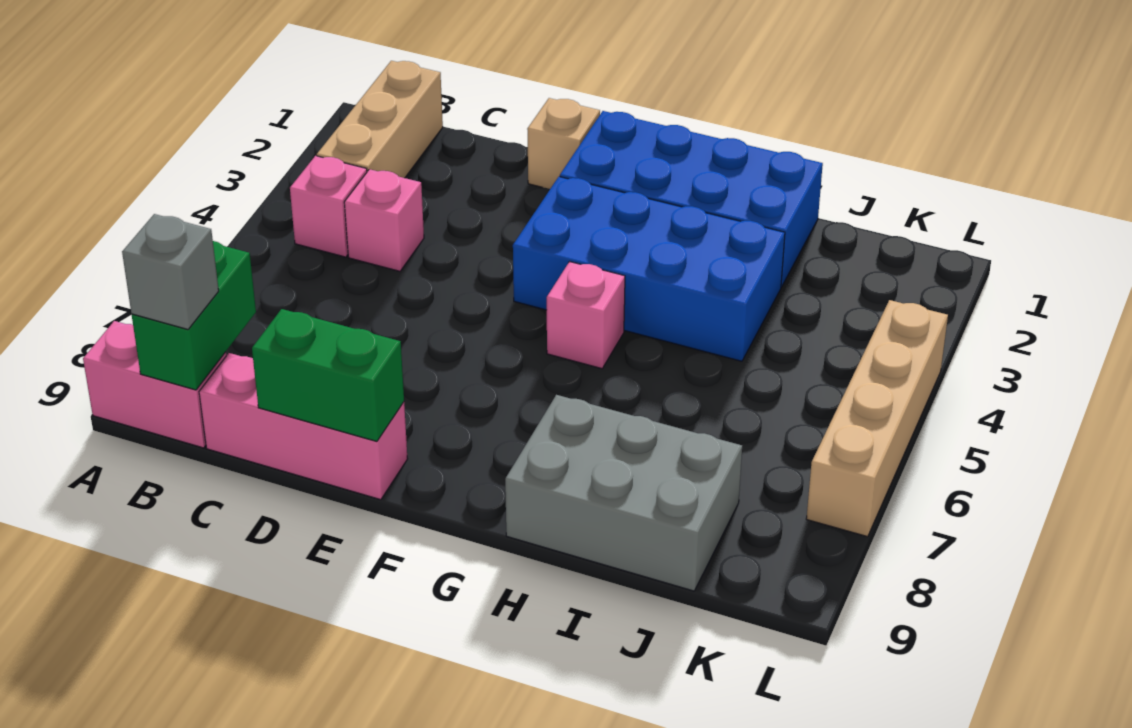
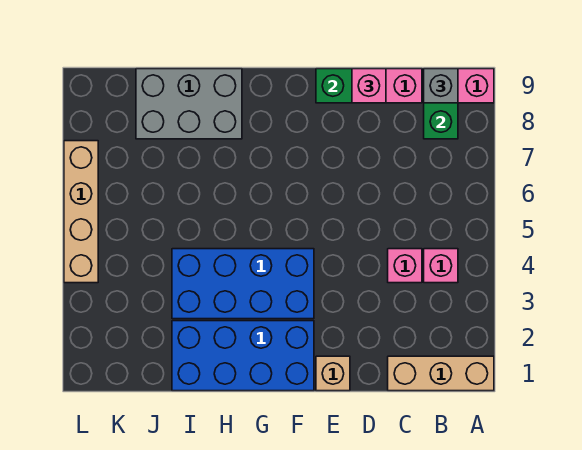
tan brick B1:B3 level 1 -> tan brick A1:C1 level 1
pink brick G5 level 1 -> pink brick D9 level 3

